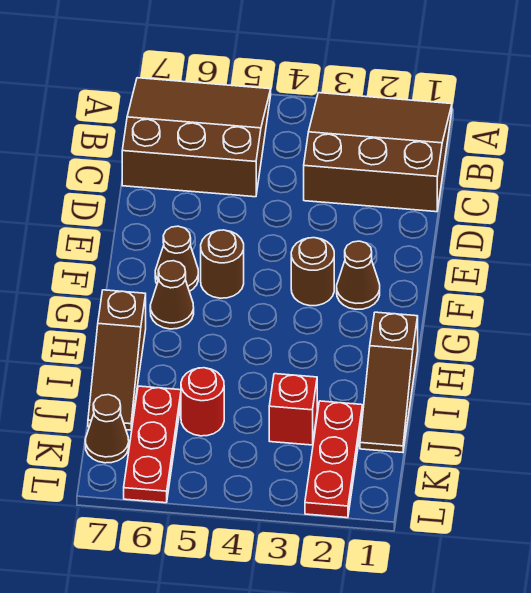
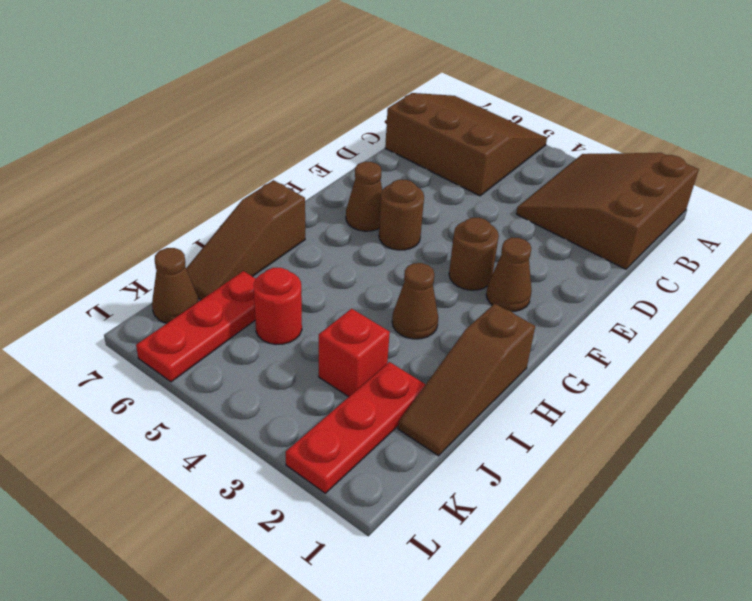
brown slope A1:C3 level 1 top C -> brown slope A1:C3 level 1 top 1
brown cone G6 level 1 -> brown cone H3 level 1

